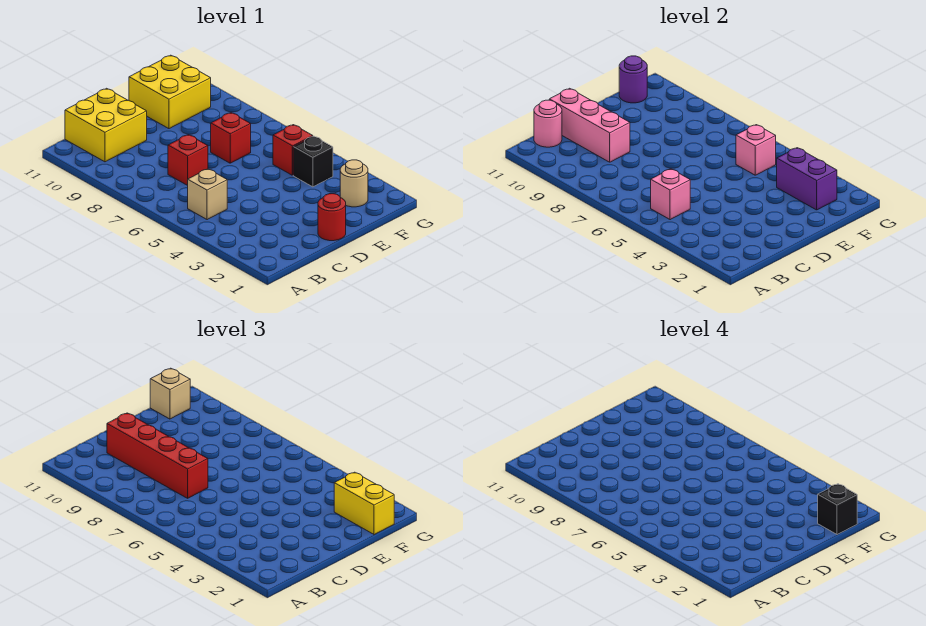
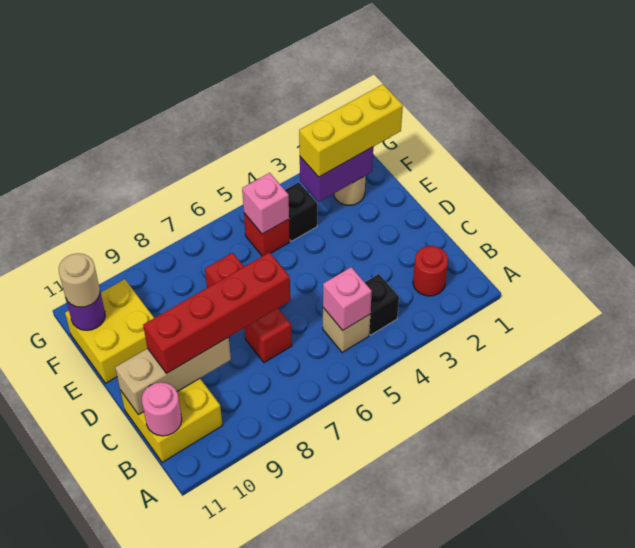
pink brick C9:C11 level 2 -> tan brick C9:C11 level 2
red round brick D1 level 1 -> red round brick B2 level 1
yellow brick F1:F2 level 3 -> yellow brick F1:F3 level 3
black brick F1 level 4 -> black brick B4 level 1
tan brick F11 level 3 -> tan round brick F11 level 3

